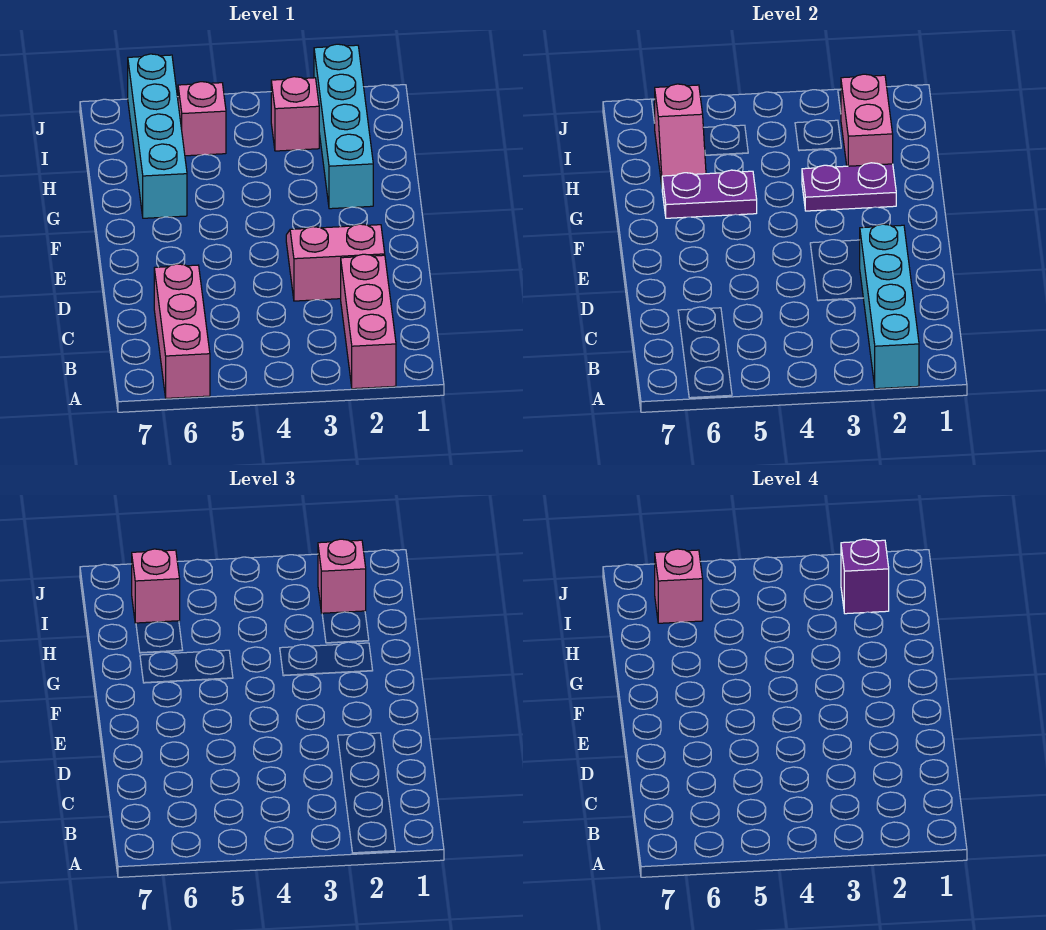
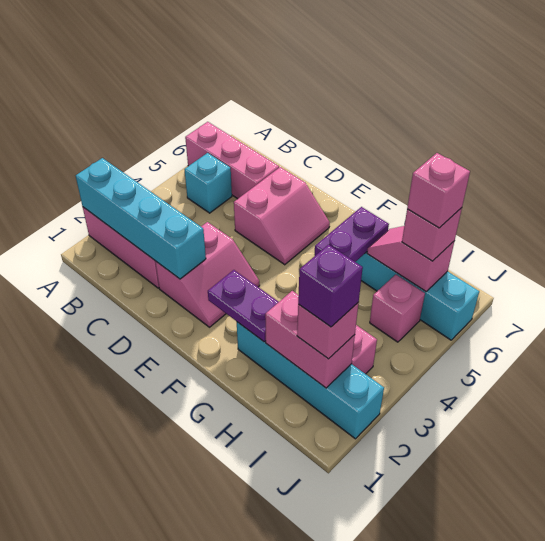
none -> cyan brick B5 level 1
none -> pink slope D5:E6 level 1 top D
purple plate G2:G3 level 2 -> purple plate F2:G2 level 2

